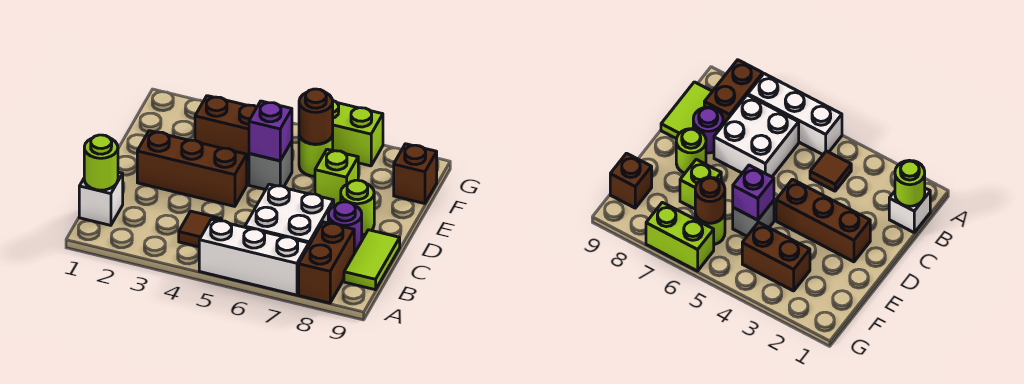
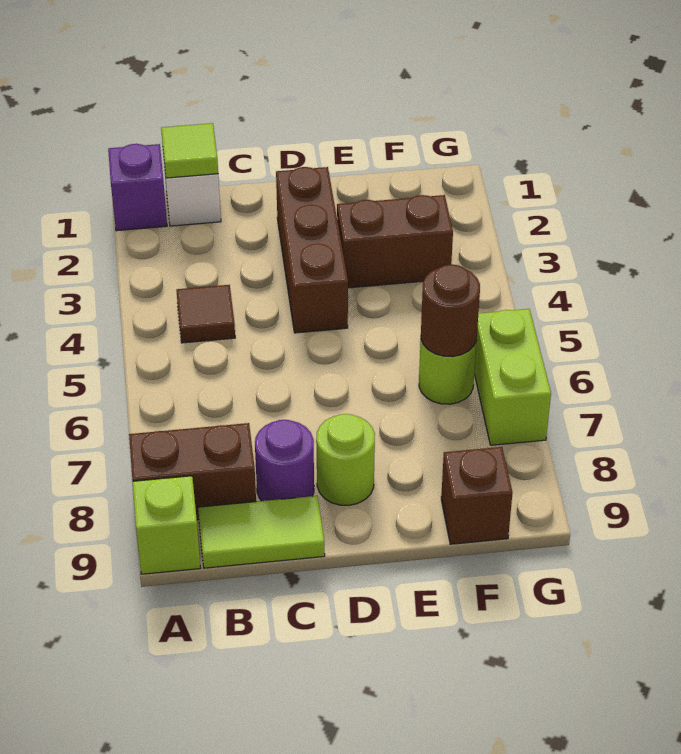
white brick A5:A7 level 1 -> none
lime round brick B1 level 2 -> lime tile B1 level 2
white brick B6:C7 level 1 -> none
grey brick E5 level 1 -> none
purple brick E5 level 2 -> purple brick A1 level 1
lime brick E7 level 1 -> lime brick A9 level 1
brown brick F3:F4 level 1 -> brown brick E3:F3 level 1

